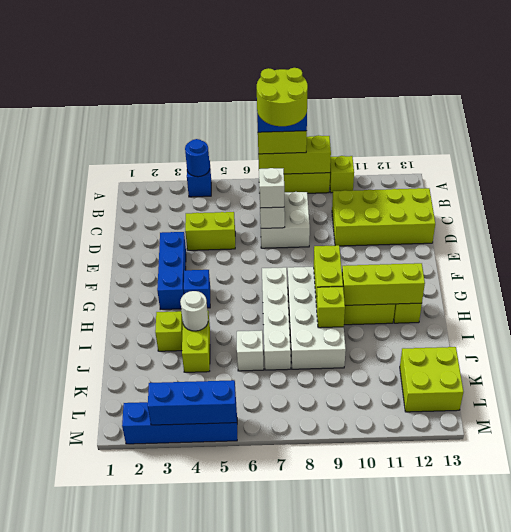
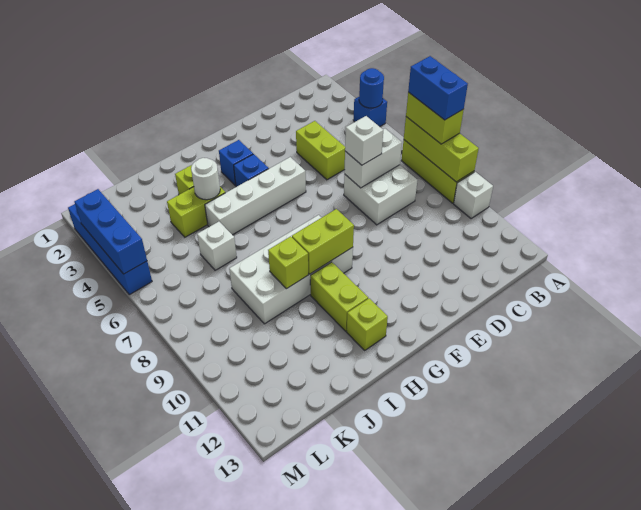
lime round brick A7:B8 level 5 -> none
lime brick A10 level 1 -> white brick A10 level 1
lime brick C10:D13 level 1 -> none
blue brick E3:G3 level 1 -> blue brick G3 level 1
white brick G7:J7 level 1 -> white brick F5:I5 level 1
lime brick H10:H12 level 2 -> none
lime brick K12:L13 level 1 -> none

